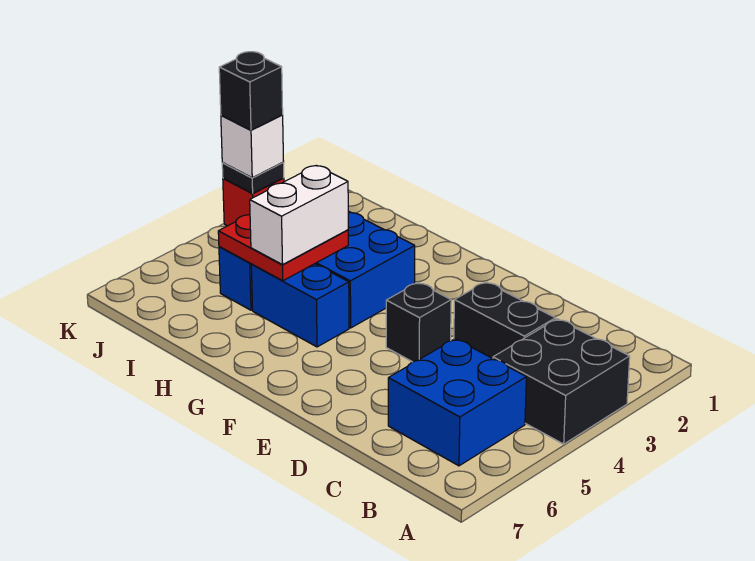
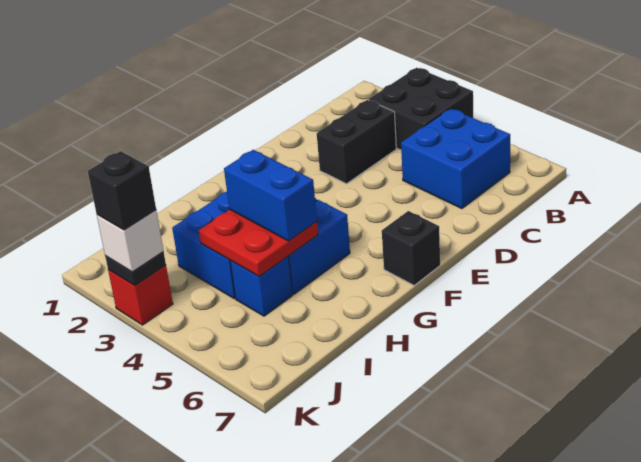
black brick E4 level 1 -> black brick F7 level 1
white brick H4:H5 level 3 -> blue brick H4:H5 level 3

